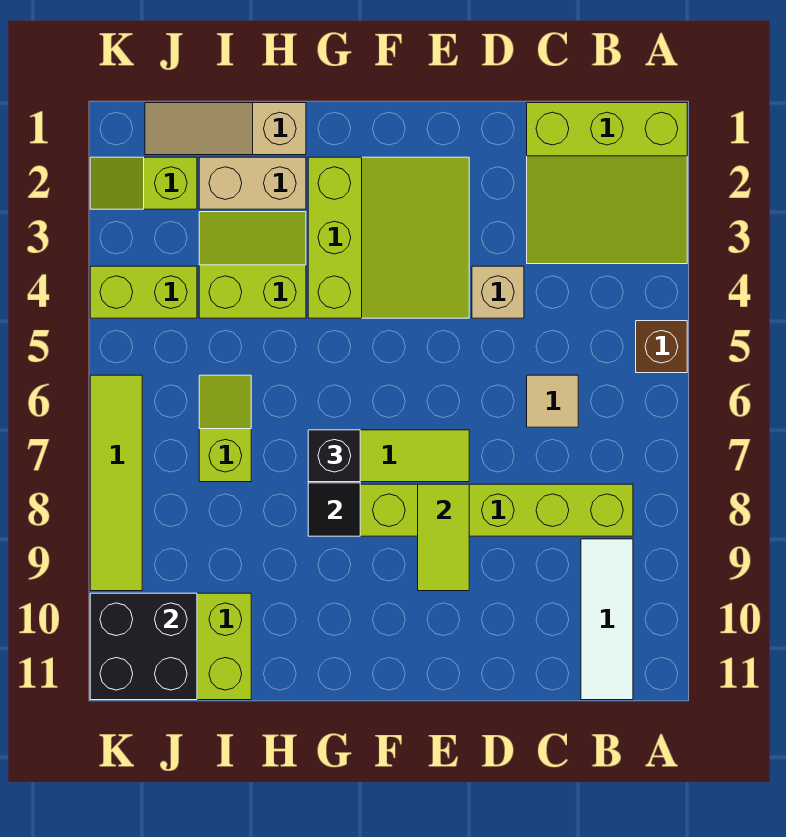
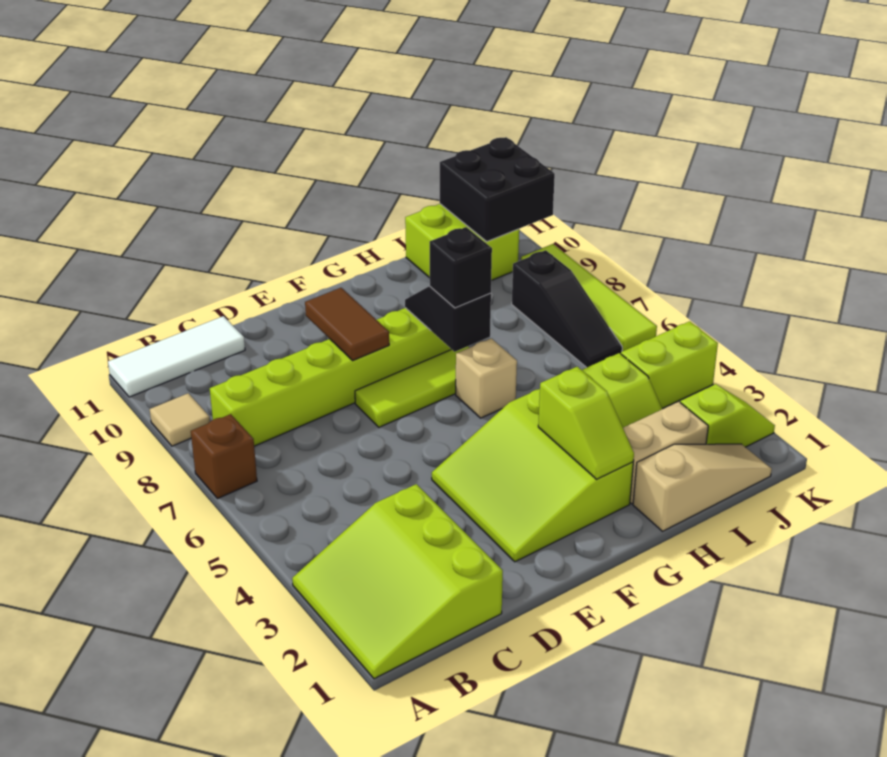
lime slope A1:C3 level 1 top 1 -> lime slope A1:C3 level 1 top C
brown brick A5 level 1 -> brown brick A7 level 1
white tile B9:B11 level 1 -> white tile A11:C11 level 1
tan tile C6 level 1 -> tan tile A9 level 1
tan brick D4 level 1 -> tan brick G6 level 1
lime tile E8:E9 level 2 -> brown tile E8:E9 level 2
lime slope I6:I7 level 1 top 7 -> lime slope G2:G3 level 2 top 3
none -> black slope J6:J8 level 1 top 8

